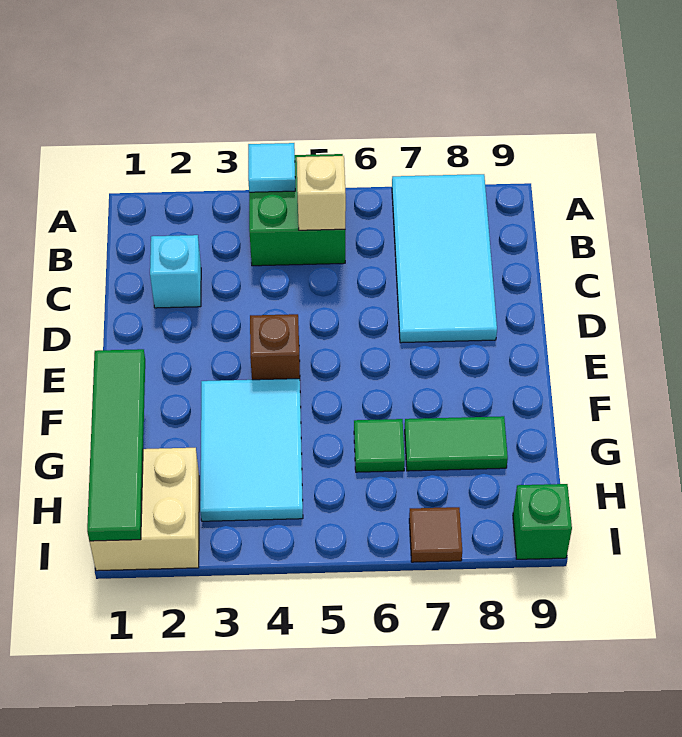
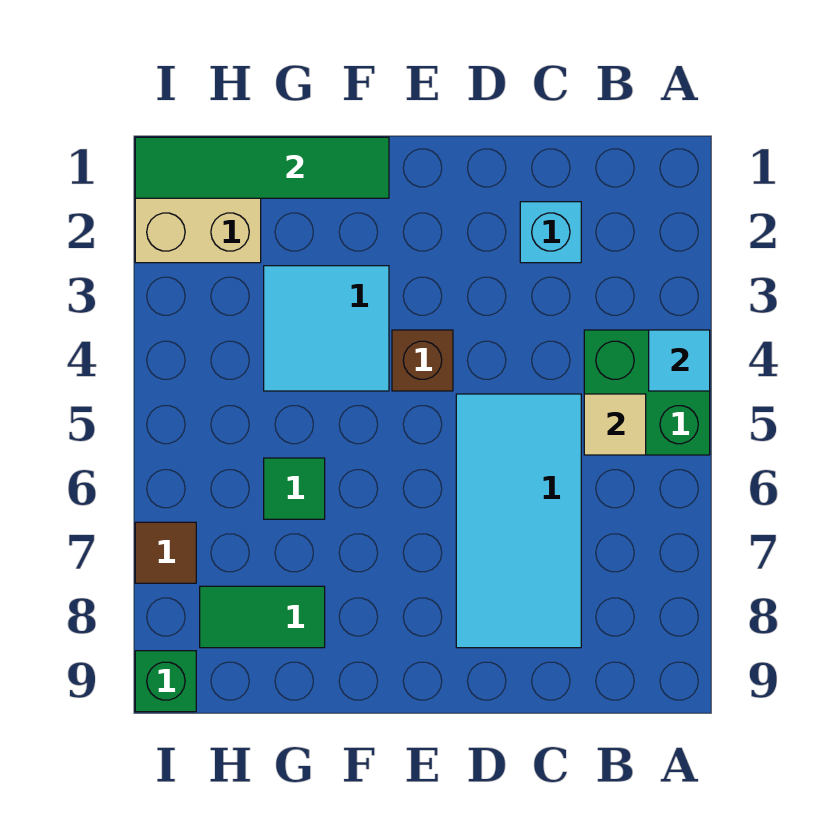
cyan tile A7:D8 level 1 -> cyan tile C5:D8 level 1
tan brick B5 level 2 -> tan tile B5 level 2
cyan tile F3:H4 level 1 -> cyan tile F3:G4 level 1
green tile G7:G8 level 1 -> green tile G8:H8 level 1

